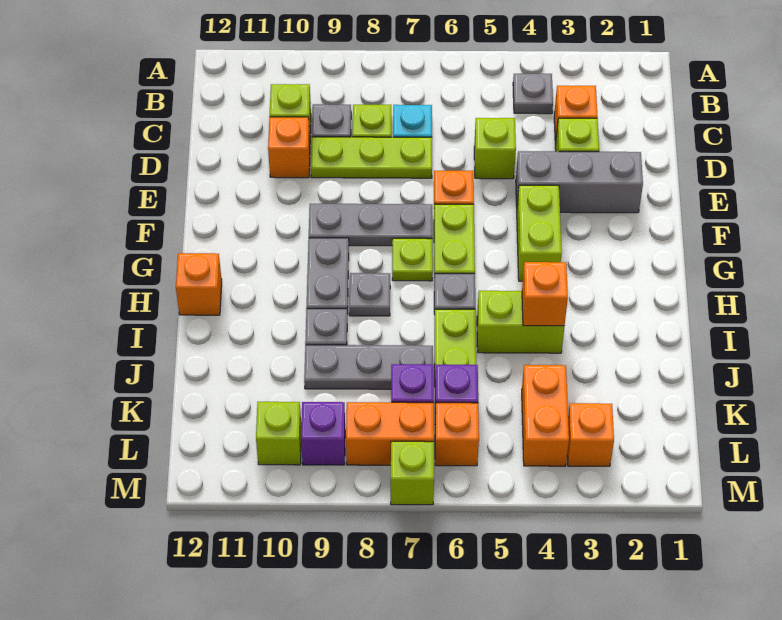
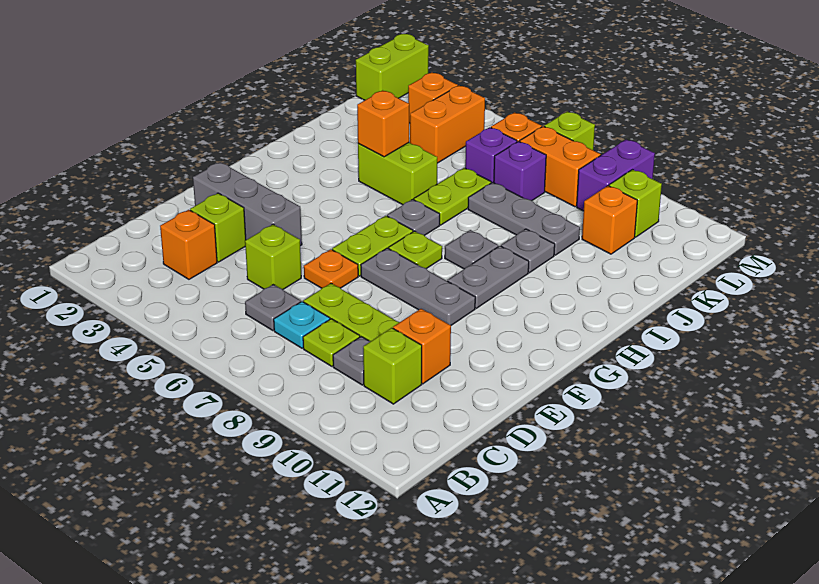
grey plate B4 level 1 -> grey plate C6 level 1
lime brick F4:G4 level 1 -> lime brick L1:M1 level 1
orange brick H12 level 1 -> orange brick K10 level 1
purple brick L9 level 1 -> purple brick L9:M9 level 1

